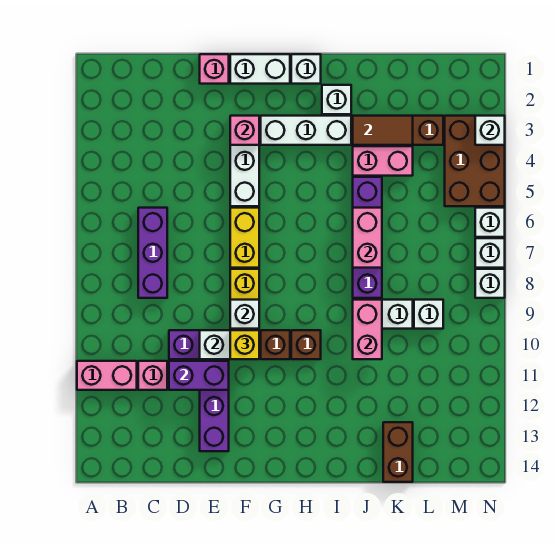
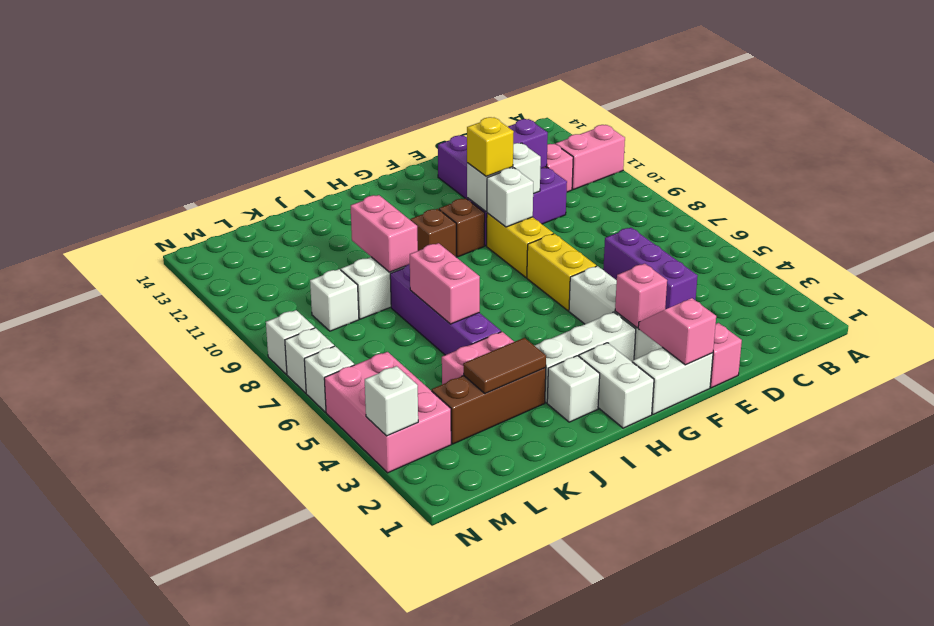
purple brick C6:C8 level 1 -> purple brick D4:D6 level 1
none -> pink slope F1:F2 level 2 top 1
white brick H1 level 1 -> white brick H1:H2 level 1
brown brick K13:K14 level 1 -> none
brown brick M3:N5 level 1 -> pink brick M3:N5 level 1

